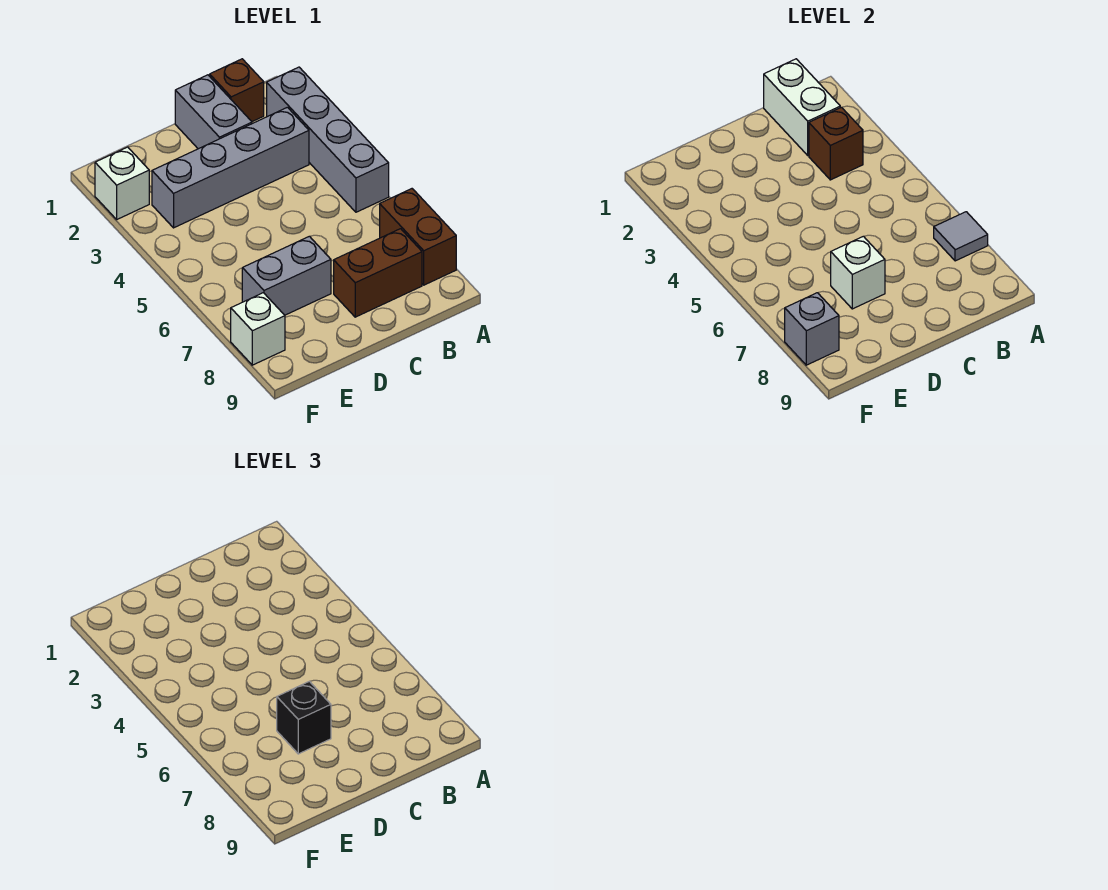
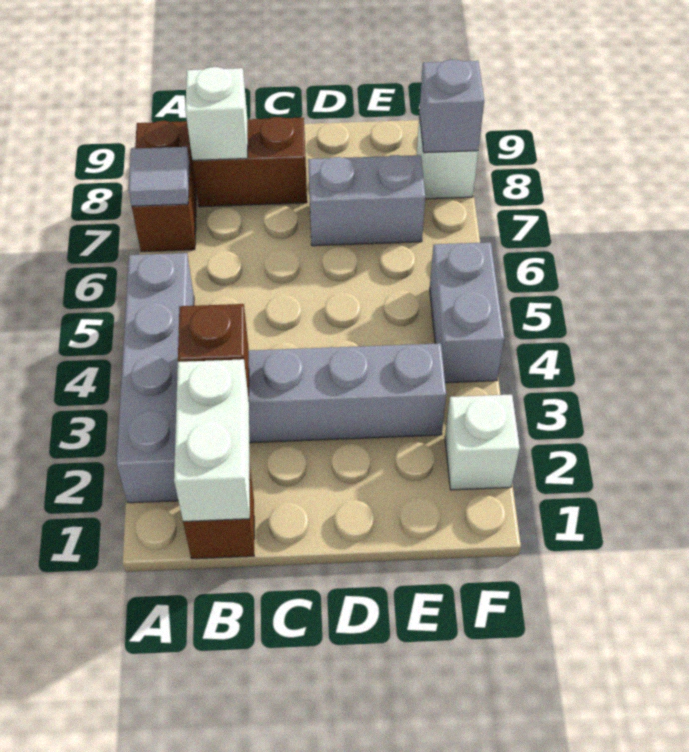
grey brick C1:C2 level 1 -> grey brick F4:F5 level 1
white brick D7 level 2 -> white brick B8 level 2
black brick D7 level 3 -> none

